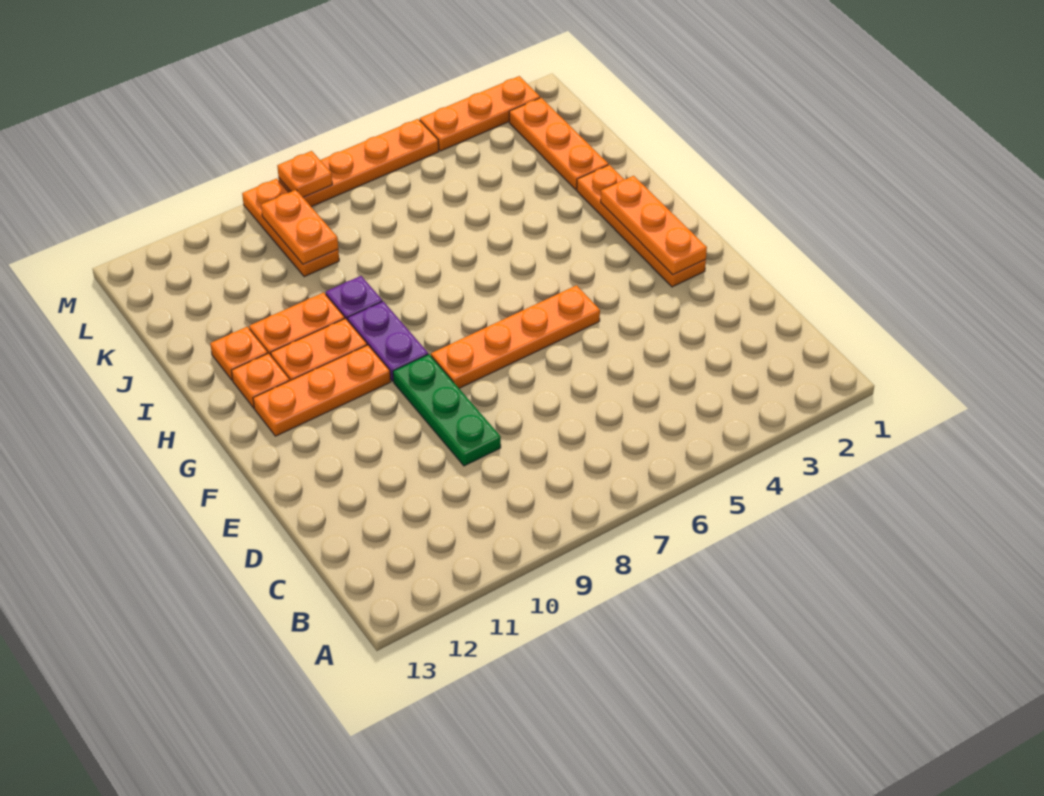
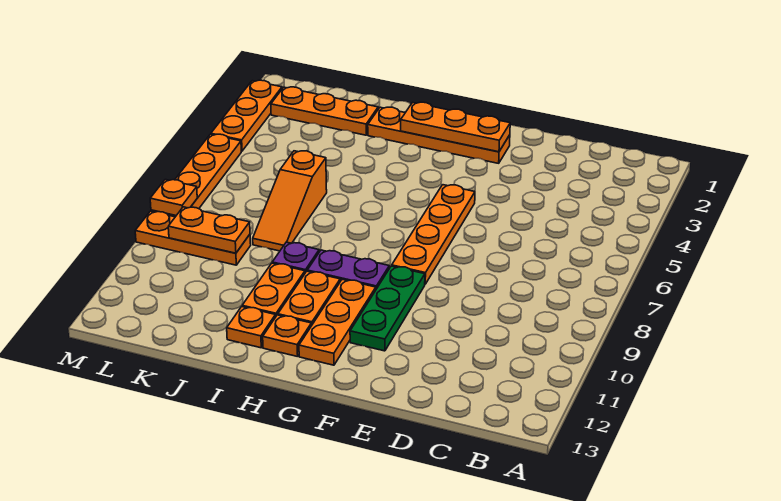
green plate D9:F9 level 1 -> green plate F9:F11 level 1
none -> orange slope J6:J8 level 1 top 6

